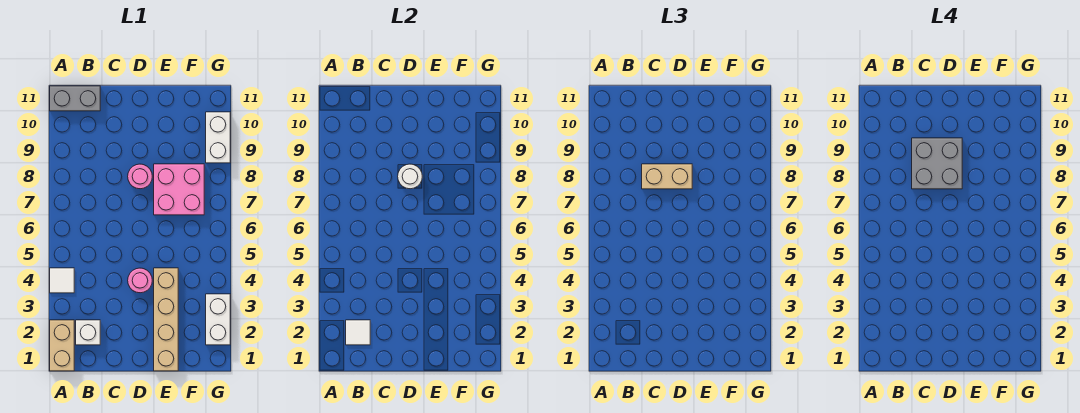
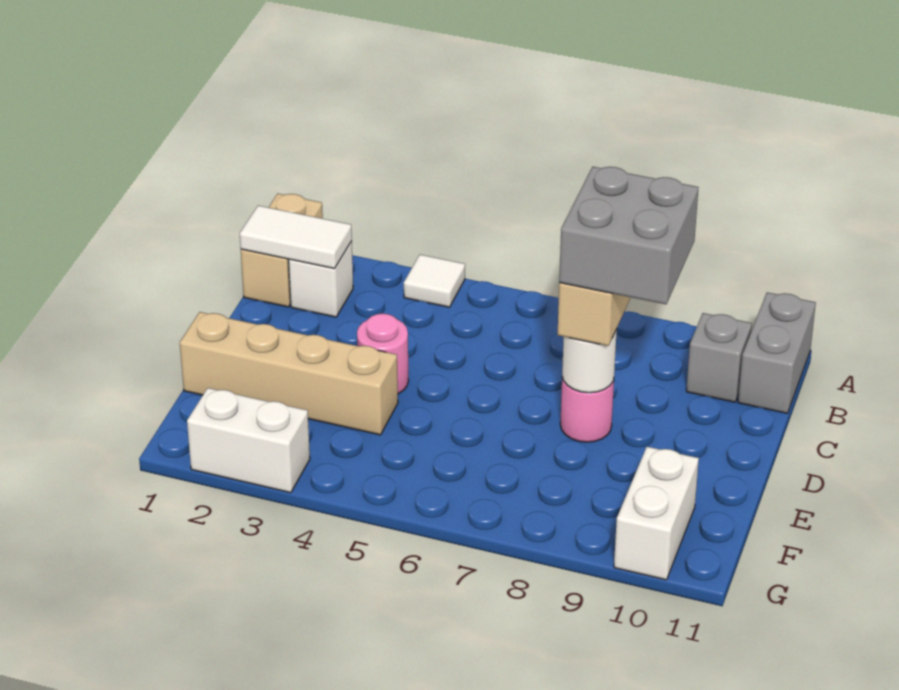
tan brick A1:A2 level 1 -> tan brick A1:B1 level 1
white tile B2 level 2 -> white tile B1:B2 level 2
none -> grey brick B10 level 1
pink brick E7:F8 level 1 -> none
white brick G9:G10 level 1 -> white brick F10:G10 level 1

